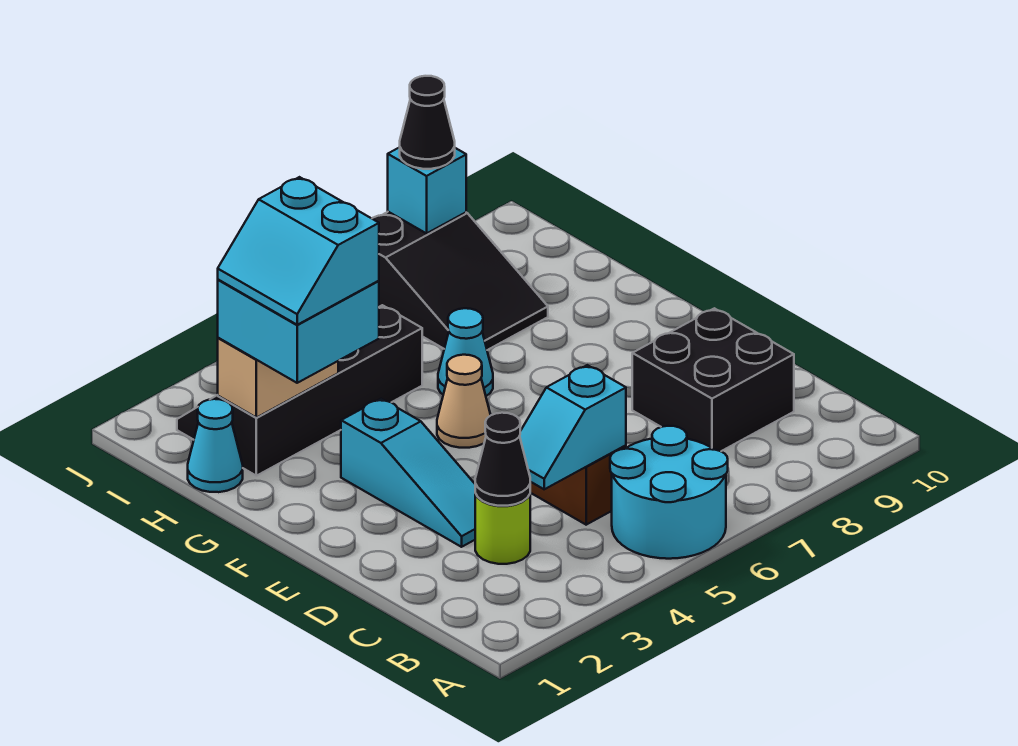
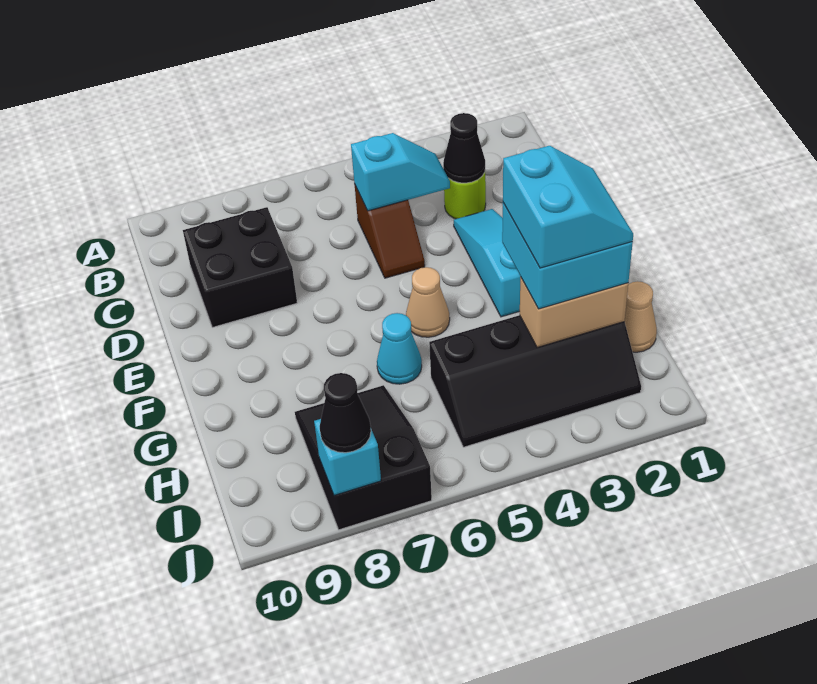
cyan round brick A5:B6 level 1 -> none
cyan cone H1 level 1 -> tan cone H1 level 1

